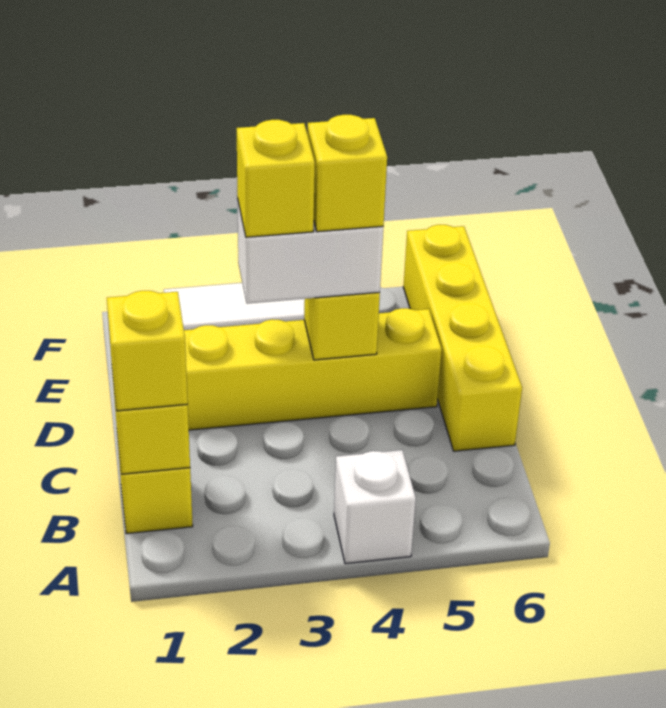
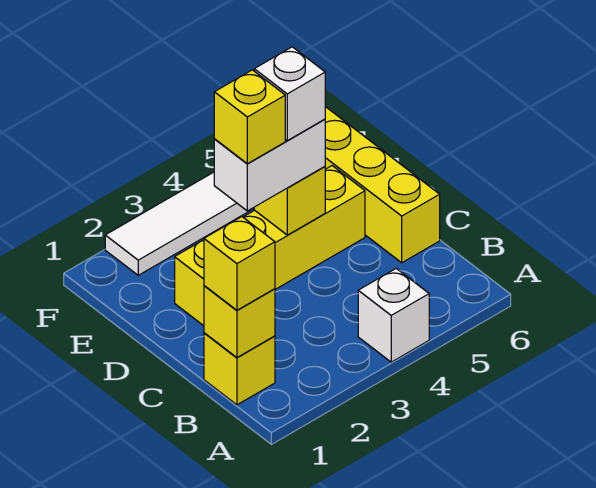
yellow brick D4 level 4 -> white brick D4 level 4

